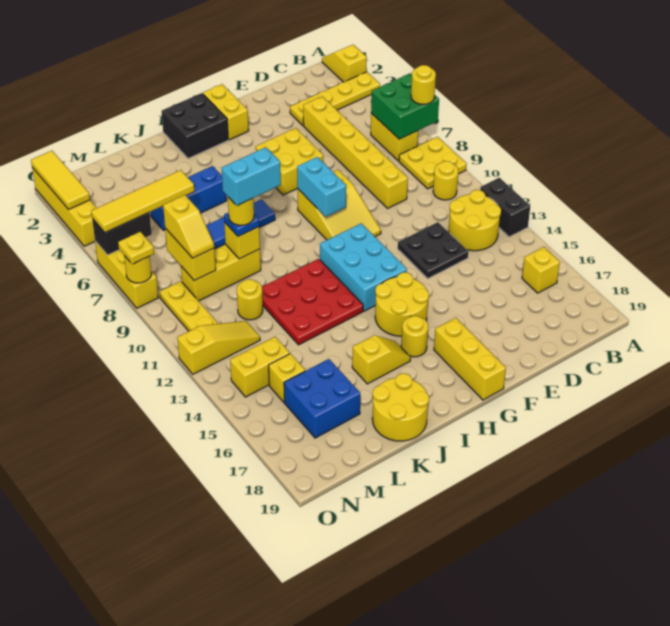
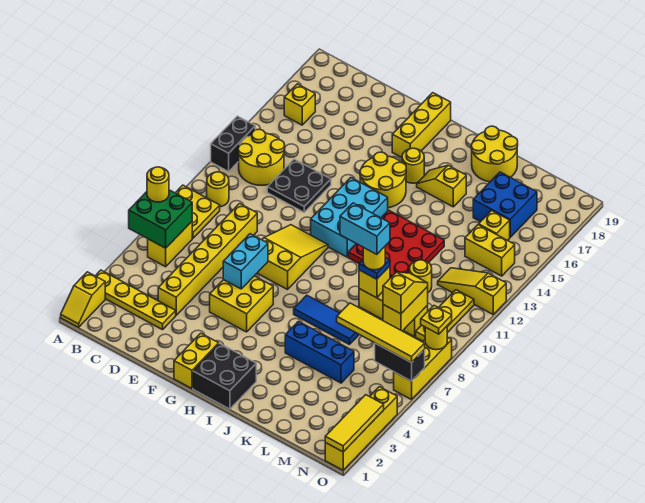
cyan brick G8:G9 level 2 -> cyan brick F6:F7 level 2

